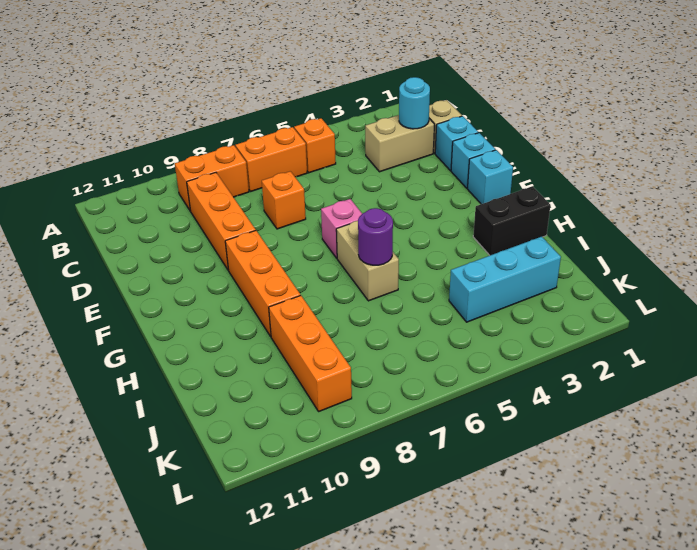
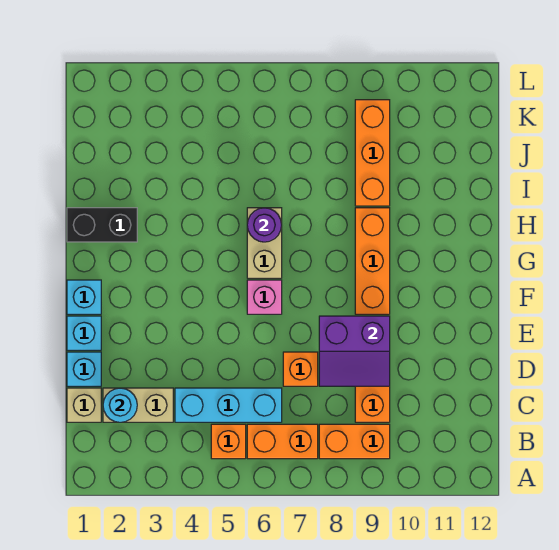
none -> purple slope D8:E9 level 2 top E
cyan brick J2:J4 level 1 -> cyan brick C4:C6 level 1

